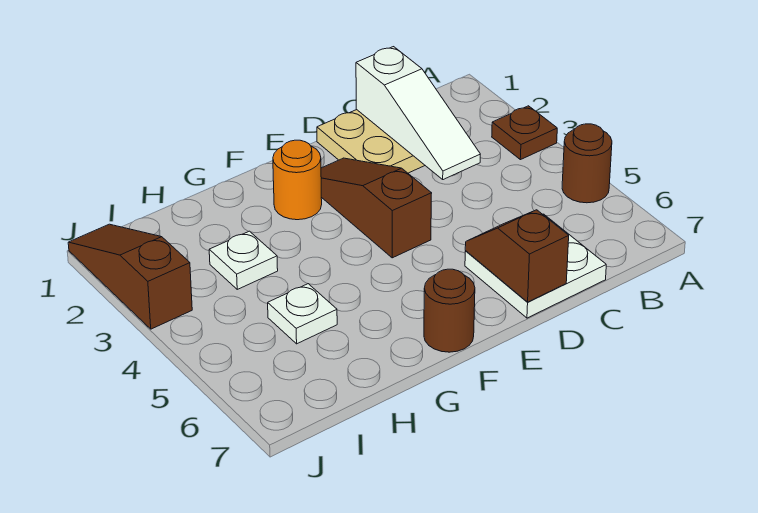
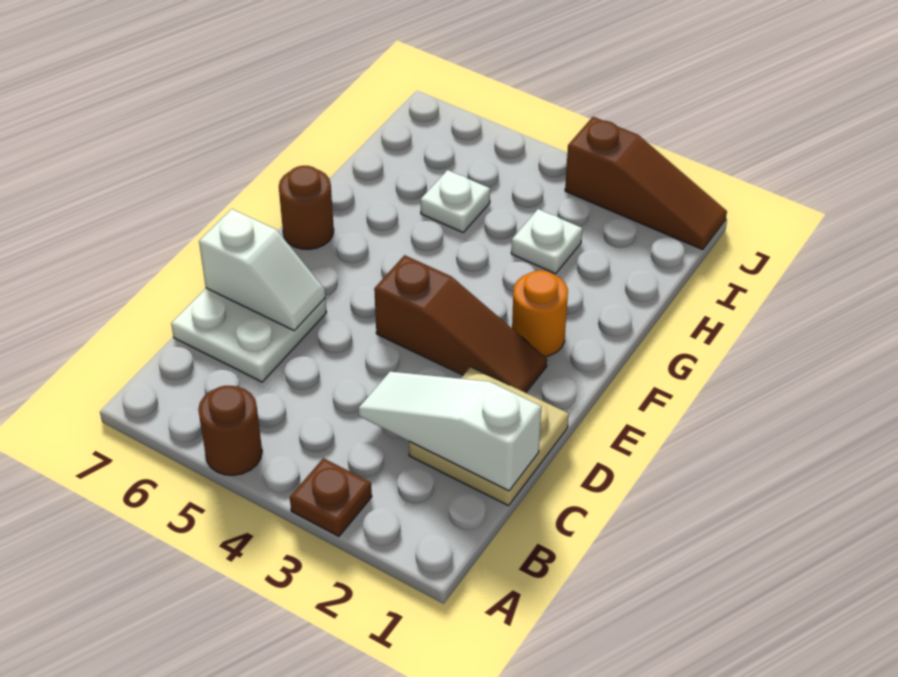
brown slope D6:D7 level 2 top 7 -> white slope D6:D7 level 2 top 7

